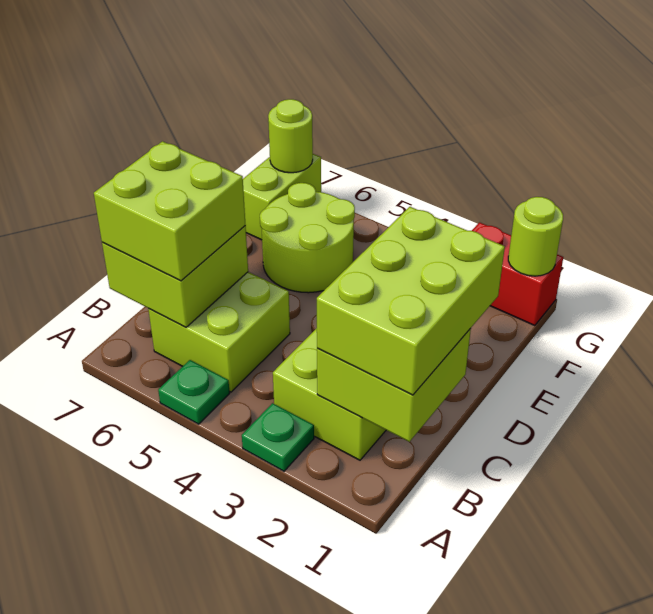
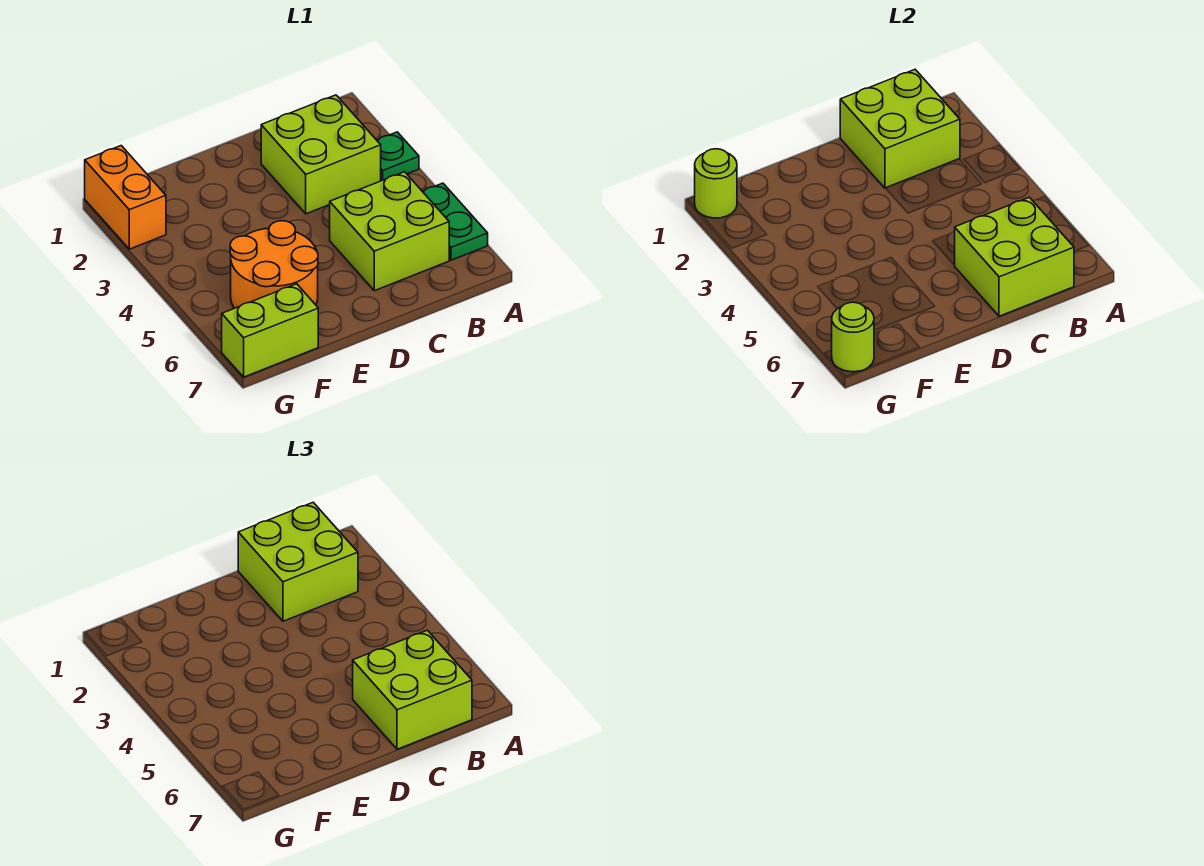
green plate A5 level 1 -> green plate A5:A6 level 1
lime brick B1:D2 level 3 -> lime brick B1:C2 level 3
lime round brick E5:F6 level 1 -> orange round brick E5:F6 level 1
red brick G1:G2 level 1 -> orange brick G1:G2 level 1

